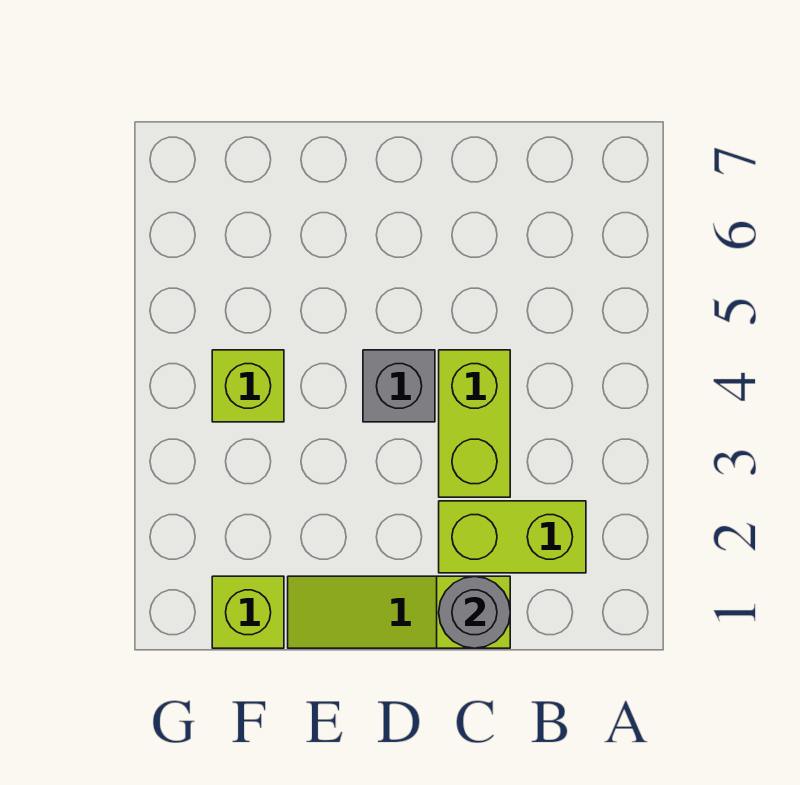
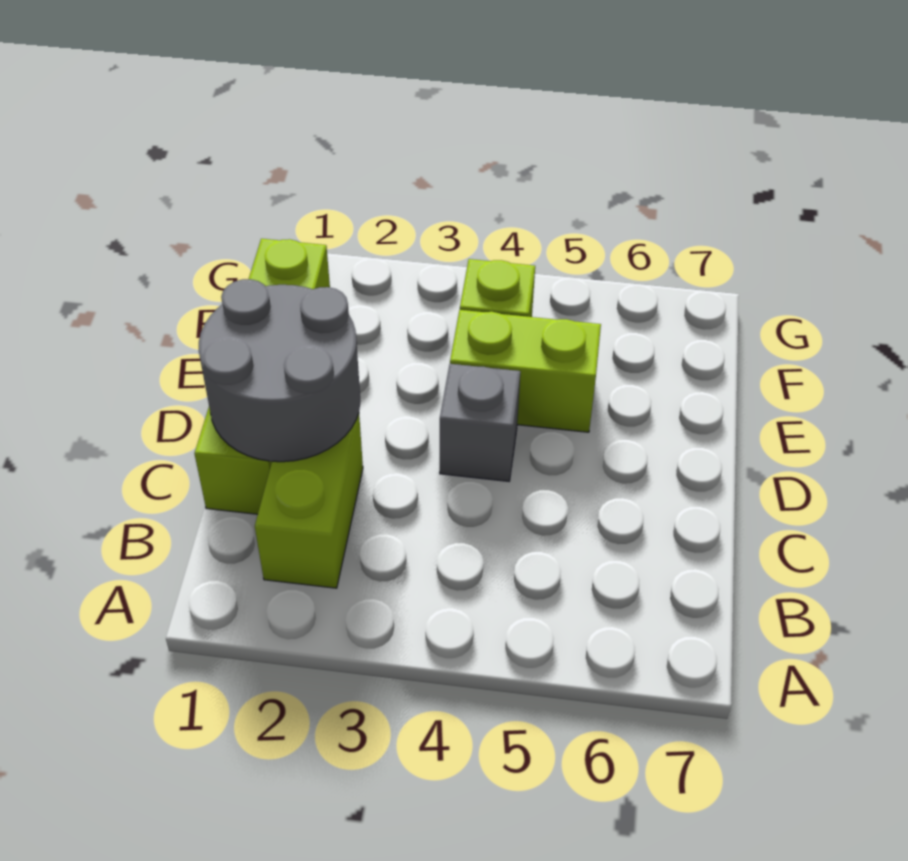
grey round brick C1 level 2 -> grey round brick C1:D2 level 2
lime brick C3:C4 level 1 -> lime brick E4:E5 level 1

